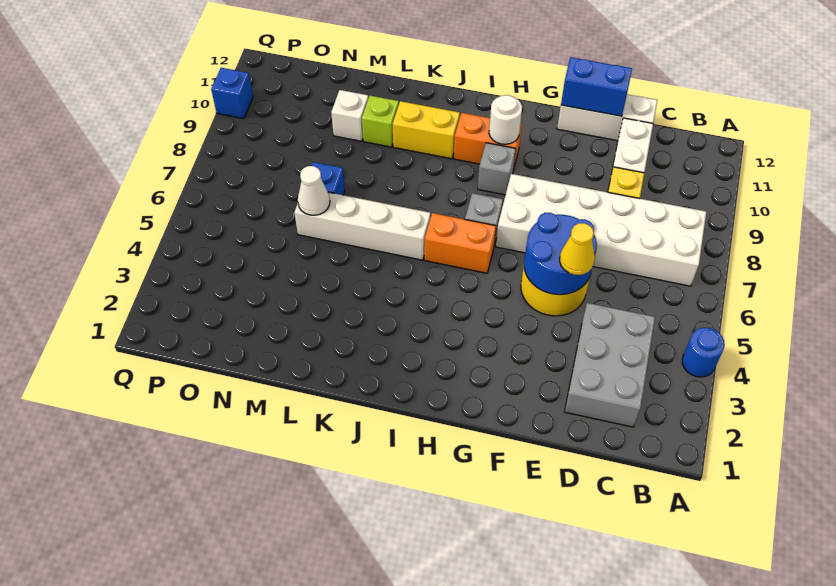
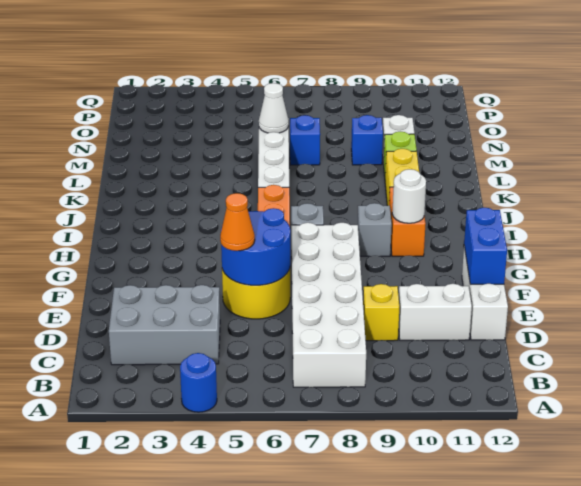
yellow cone E5 level 3 -> orange cone E5 level 3
blue brick Q10 level 1 -> blue brick M9 level 1

